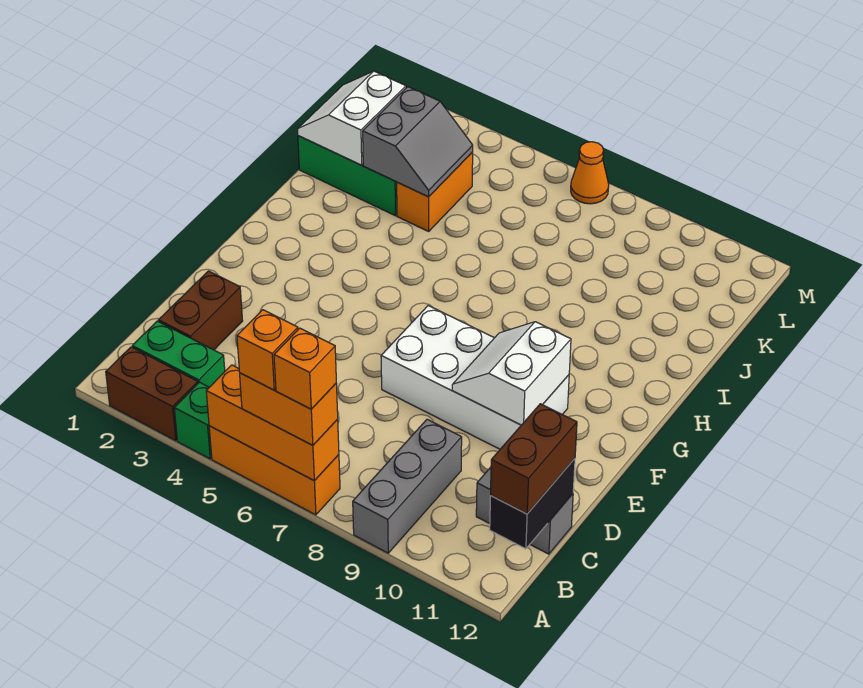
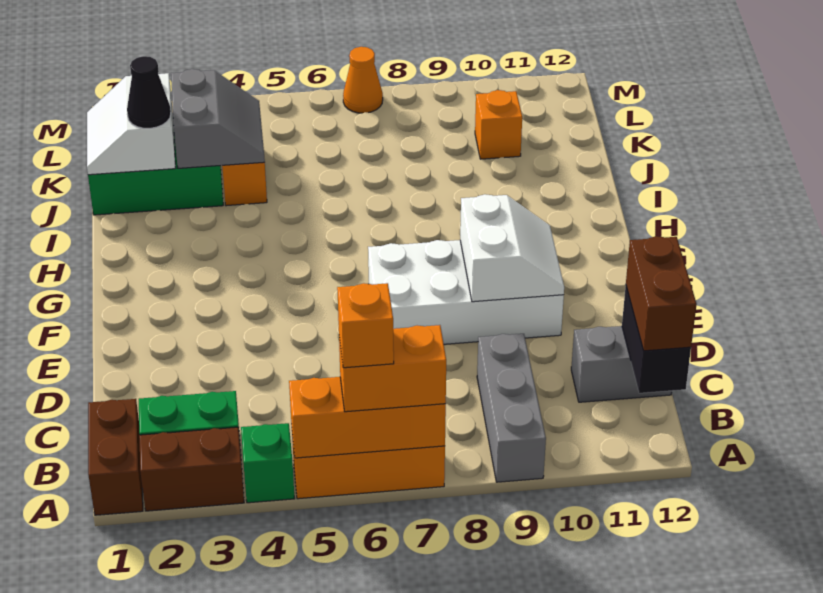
orange brick A7 level 4 -> orange brick K10 level 1
brown brick C2:D2 level 1 -> brown brick A1:B1 level 1
white slope E9:F10 level 2 top 10 -> white slope E9:F10 level 2 top 9
none -> black cone J2 level 3

